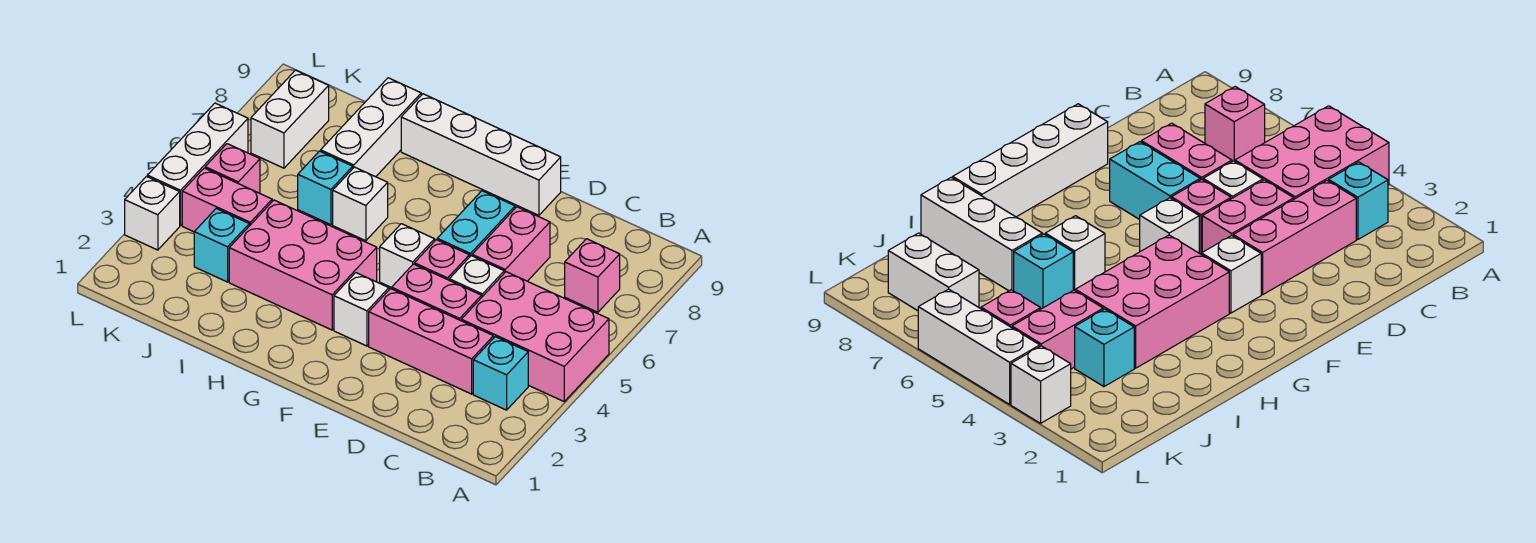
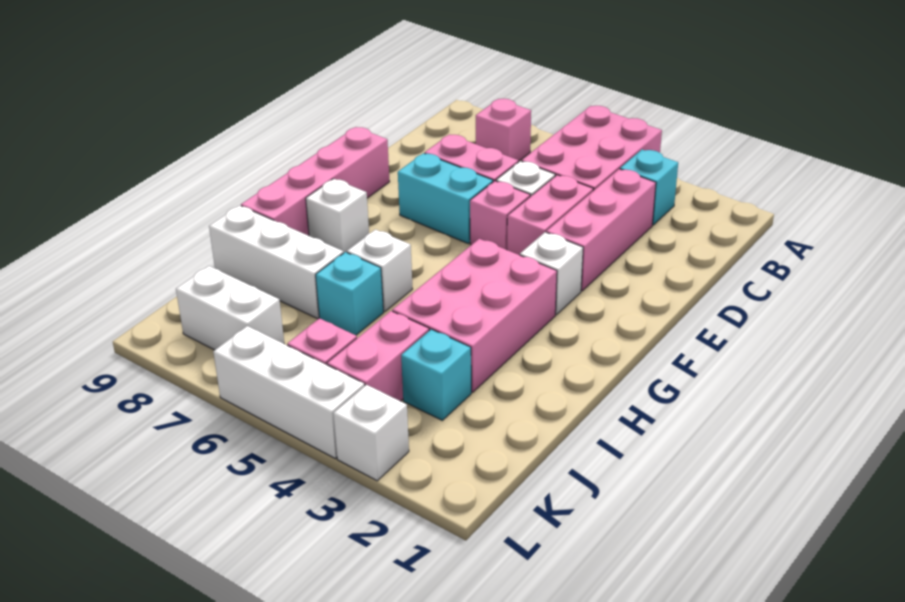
white brick E9:H9 level 1 -> pink brick E9:H9 level 1
white brick F5 level 1 -> white brick G8 level 1

